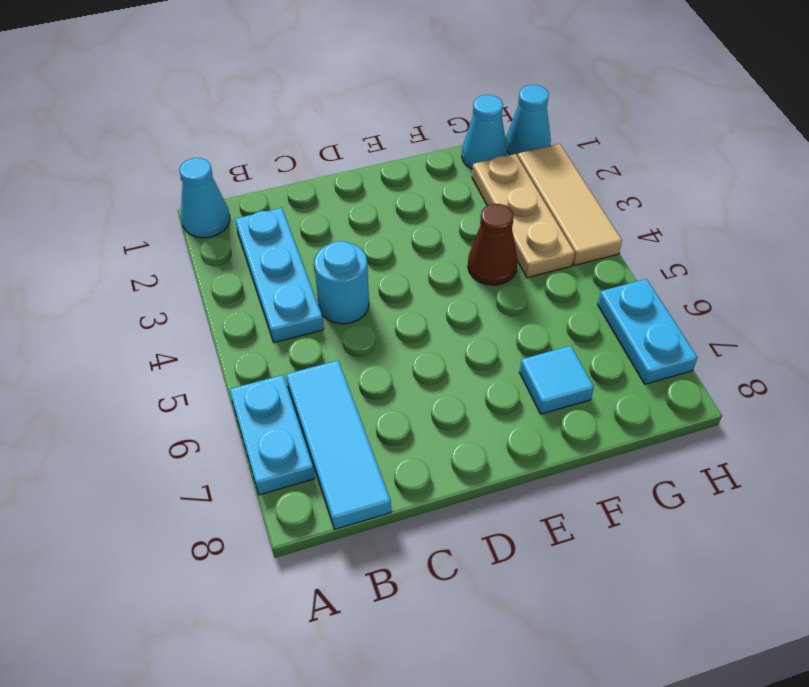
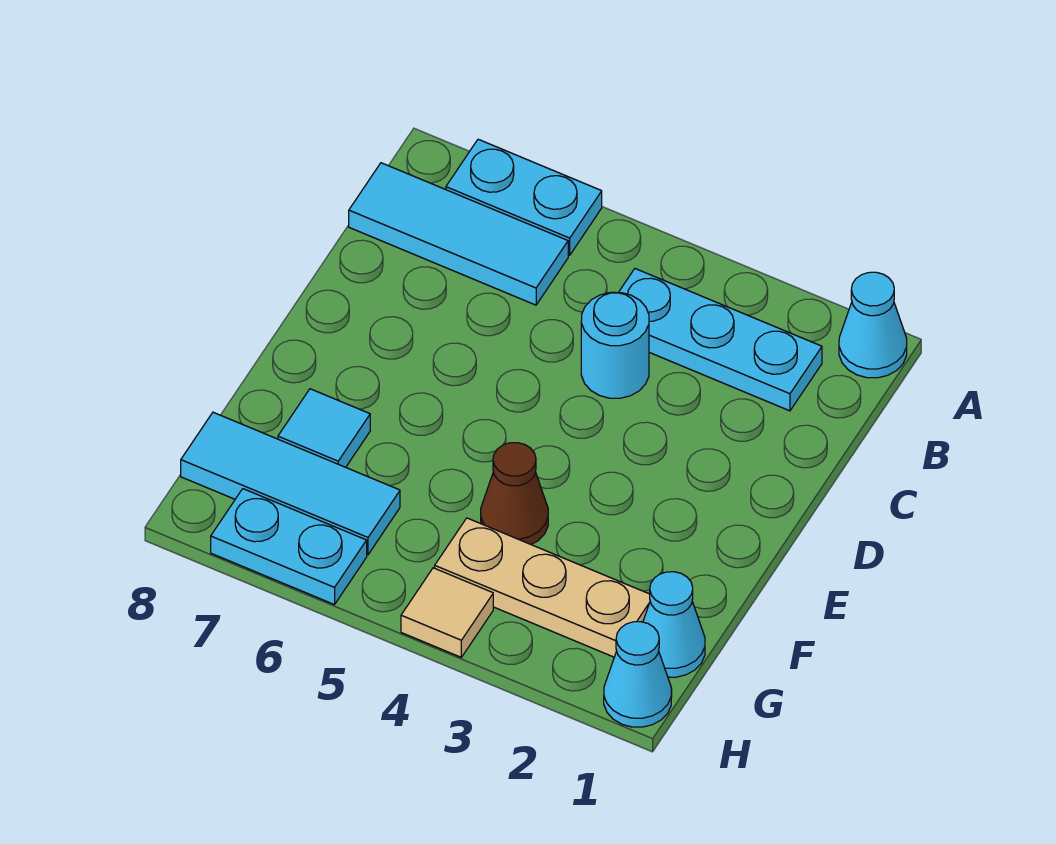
none -> cyan tile G6:G8 level 1
tan tile H2:H4 level 1 -> tan tile H4 level 1

